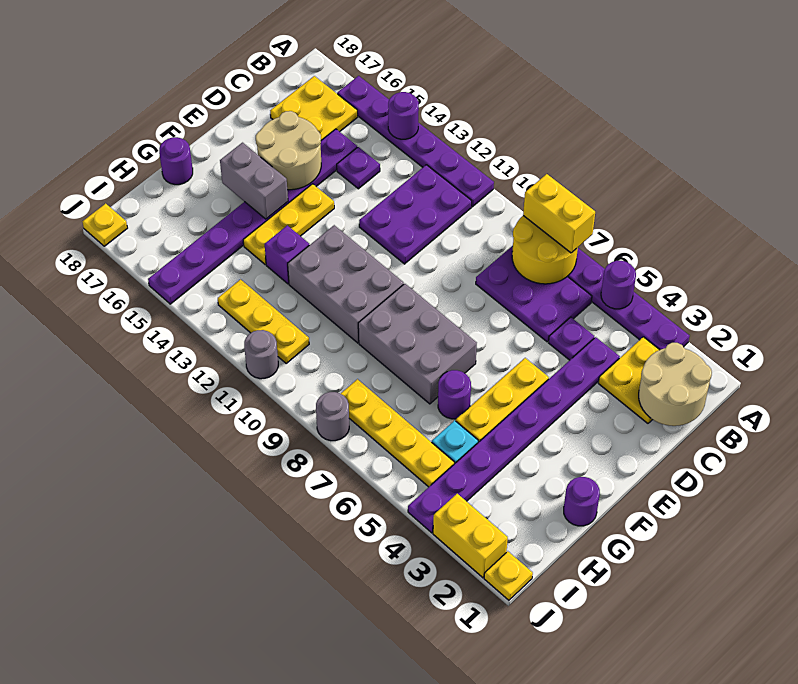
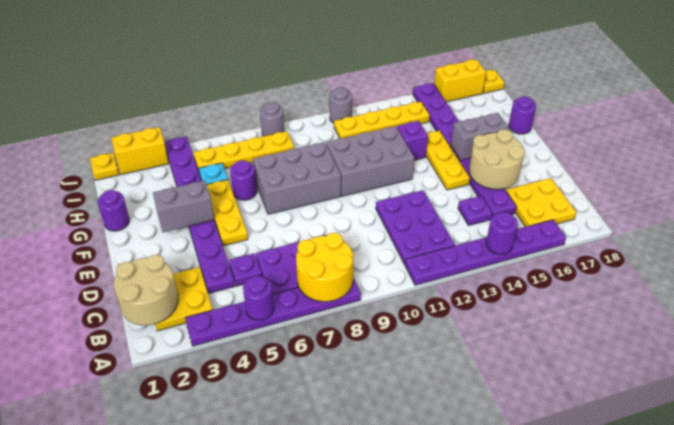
yellow brick A7:A8 level 3 -> yellow brick J16:J17 level 1
none -> grey brick F3:F4 level 2
yellow plate I11:I13 level 1 -> yellow plate I11:I14 level 1

